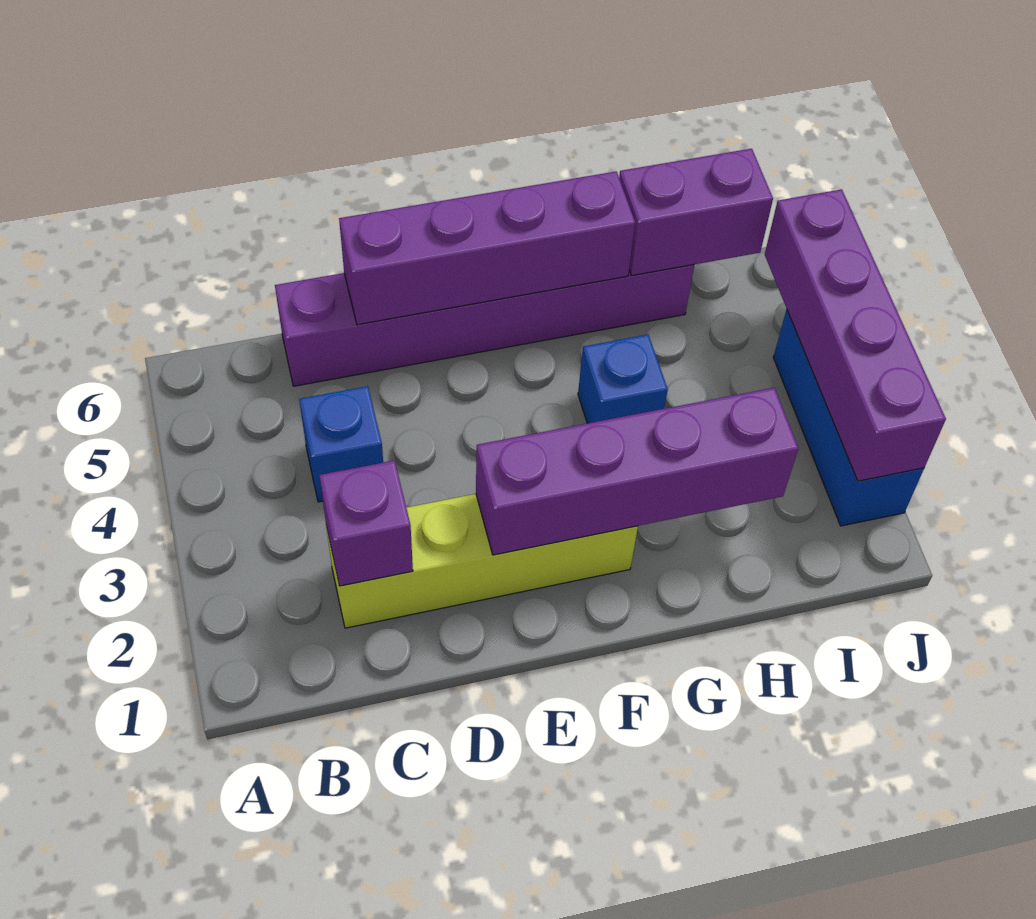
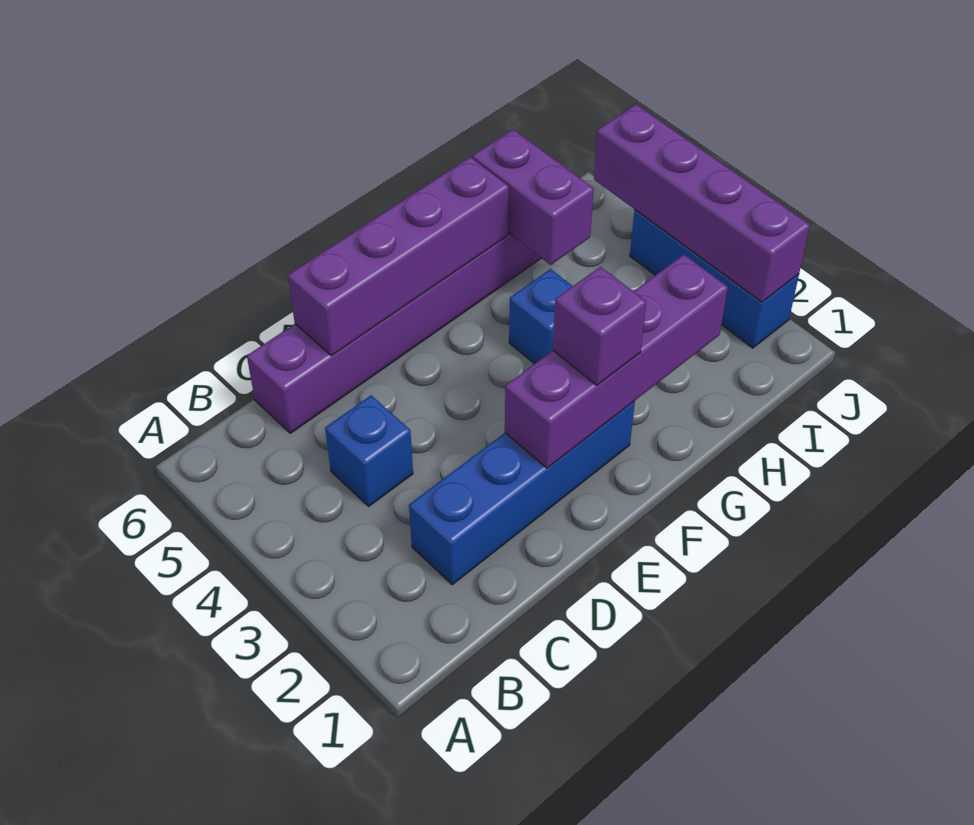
lime brick C2:F2 level 1 -> blue brick C2:F2 level 1
purple brick C2 level 2 -> purple brick F2 level 3
purple brick H6:I6 level 2 -> purple brick H5:H6 level 2

